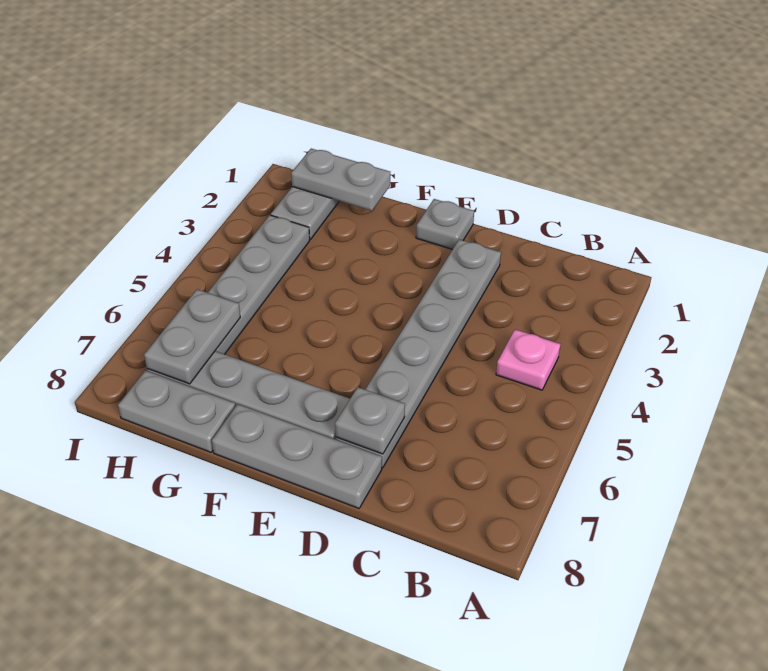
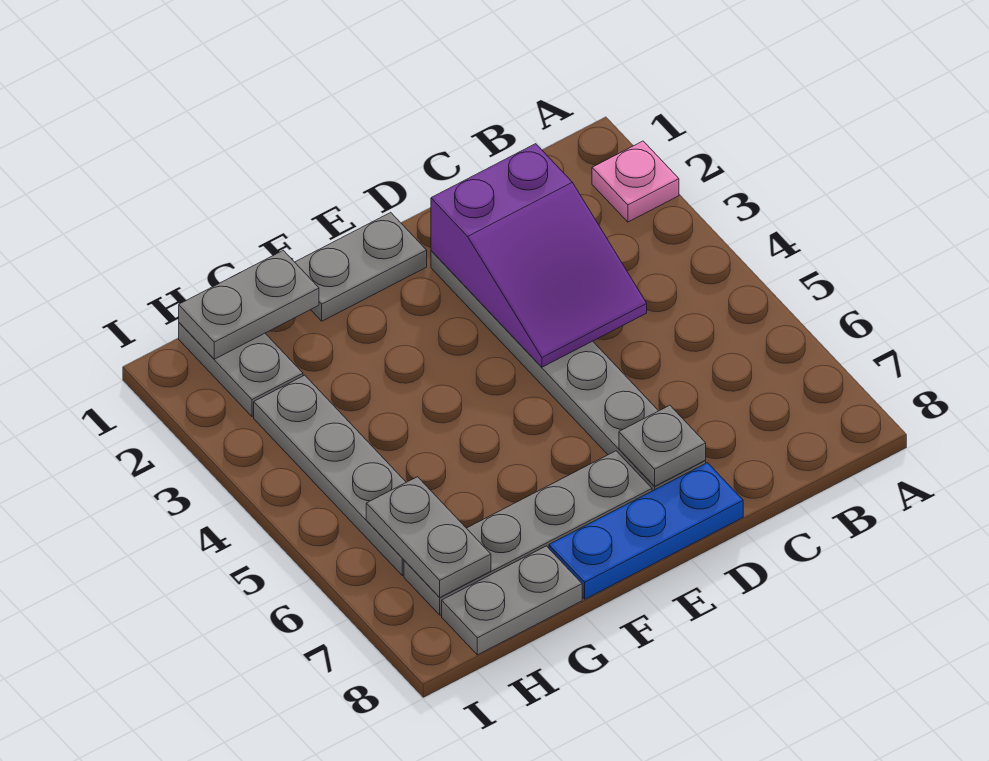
pink plate B4 level 1 -> pink plate A2 level 1
none -> purple slope C2:D4 level 2 top 2
grey plate D8:F8 level 1 -> blue plate D8:F8 level 1
grey plate E1 level 1 -> grey plate E1:F1 level 1

